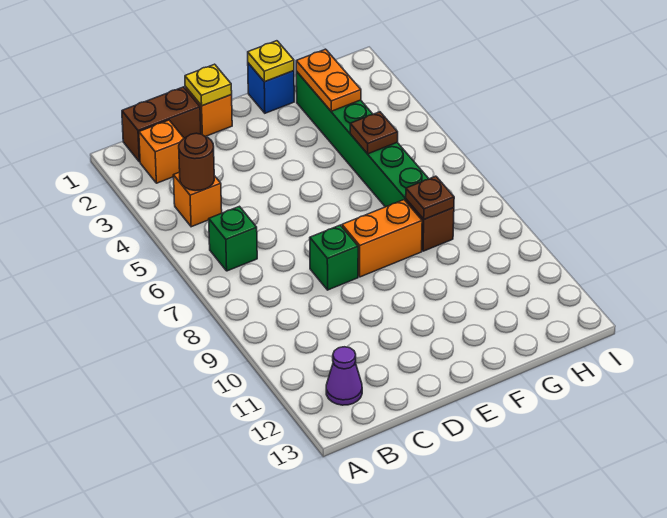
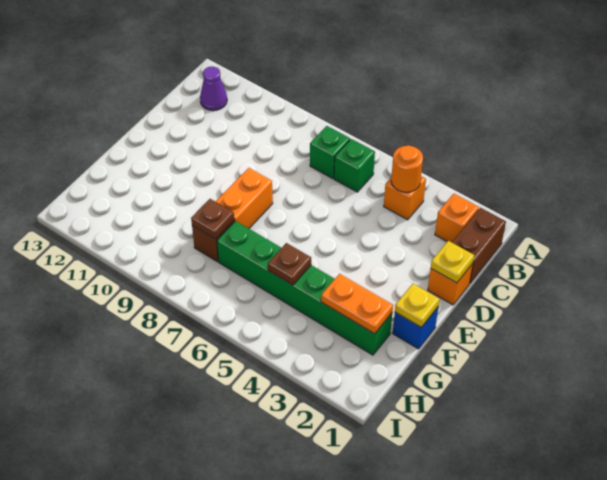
brown round brick B4 level 2 -> orange round brick B4 level 2
green brick D8 level 1 -> green brick B7 level 1

